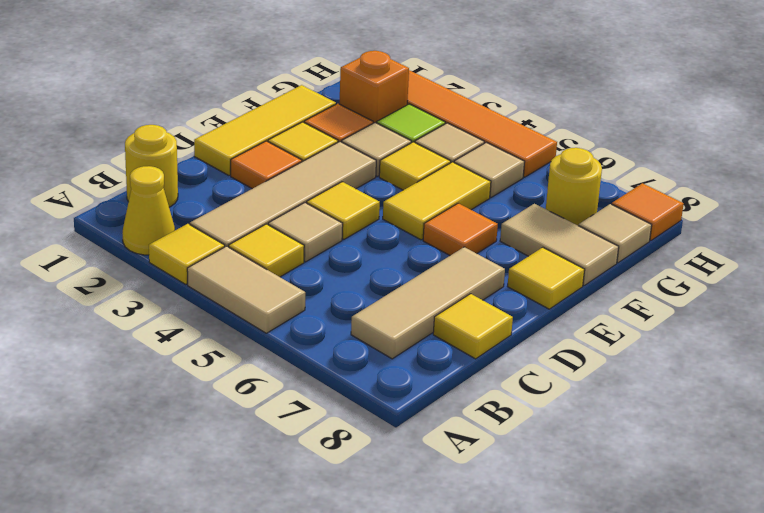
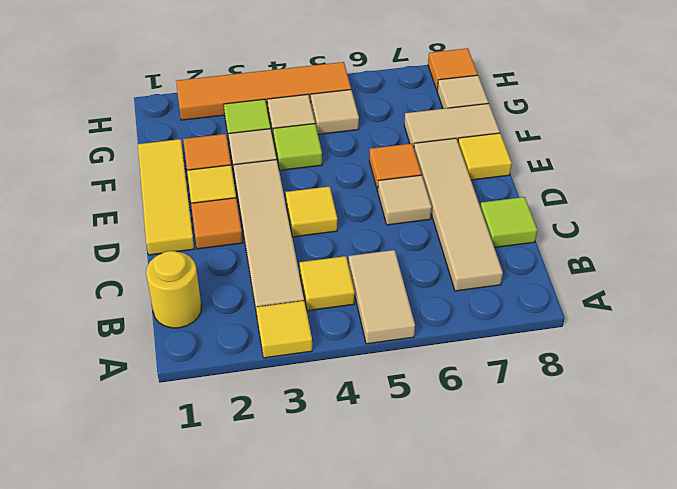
yellow cone A2 level 1 -> none
tan tile A4:A5 level 1 -> tan tile A5:B5 level 1
tan tile B7:D7 level 1 -> tan tile B7:E7 level 1
tan tile C4 level 1 -> tan tile D6 level 1
yellow tile C8 level 1 -> lime tile C8 level 1
yellow tile E5:F5 level 1 -> none
yellow tile F4 level 1 -> lime tile F4 level 1
orange brick G2 level 1 -> none
yellow round brick G7 level 1 -> none

